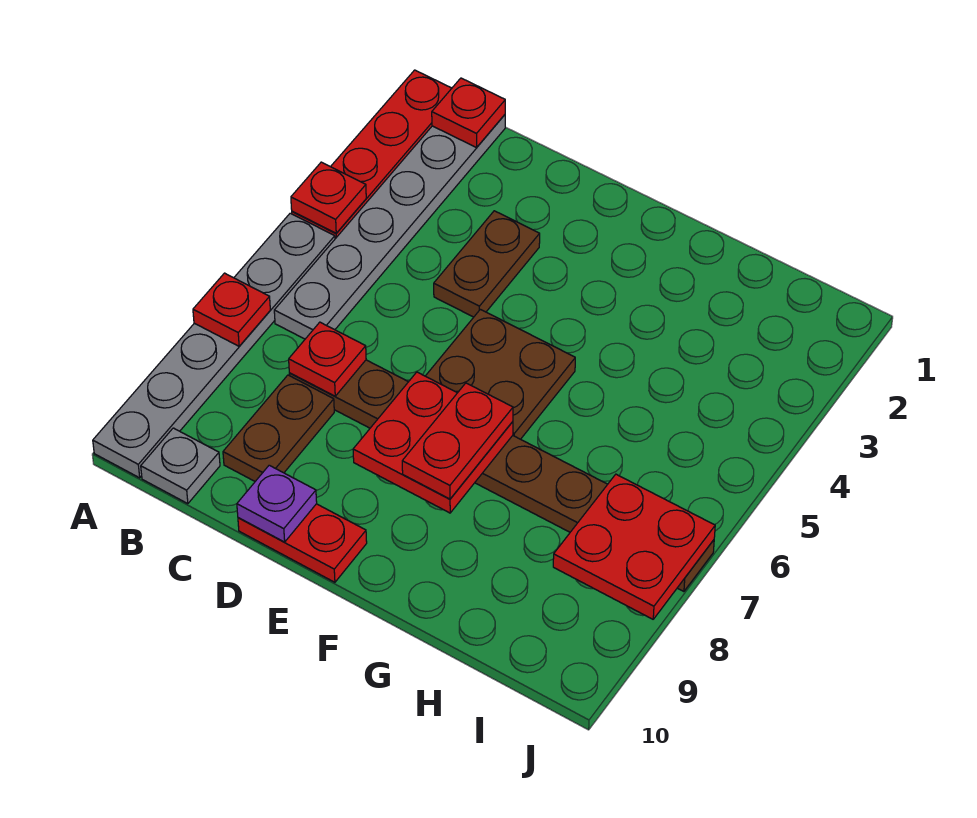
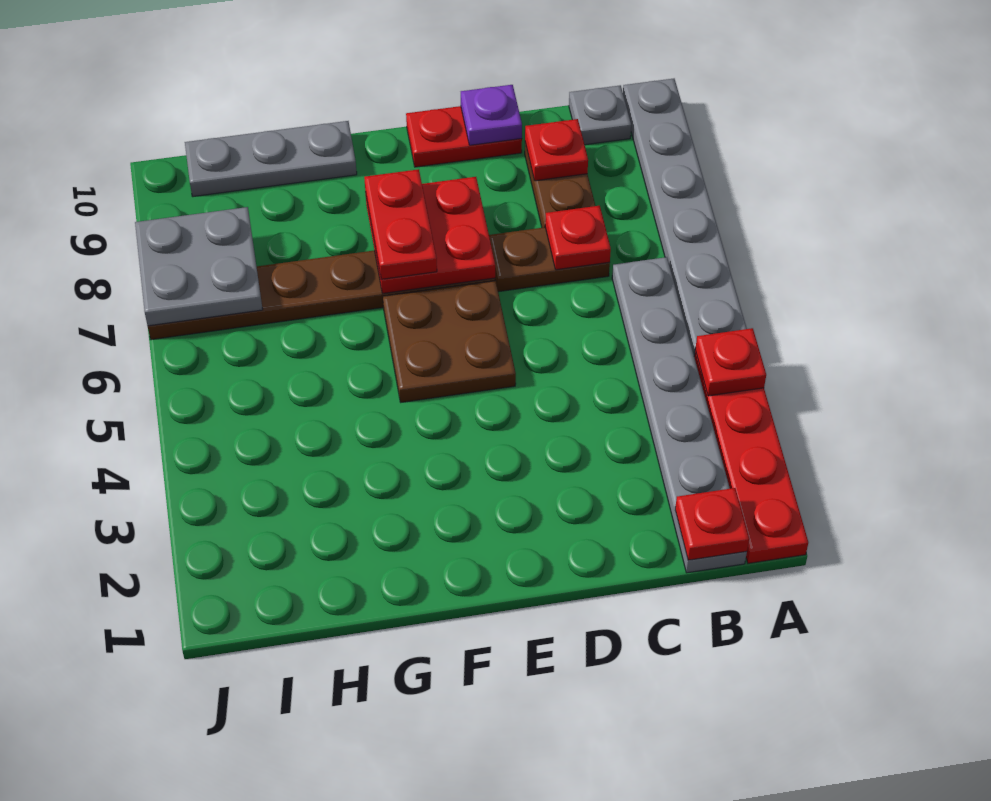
red plate A7 level 2 -> red plate C9 level 2
brown plate D3:D4 level 1 -> none
none -> grey plate G10:I10 level 1
red plate I7:J8 level 2 -> grey plate I7:J8 level 2

